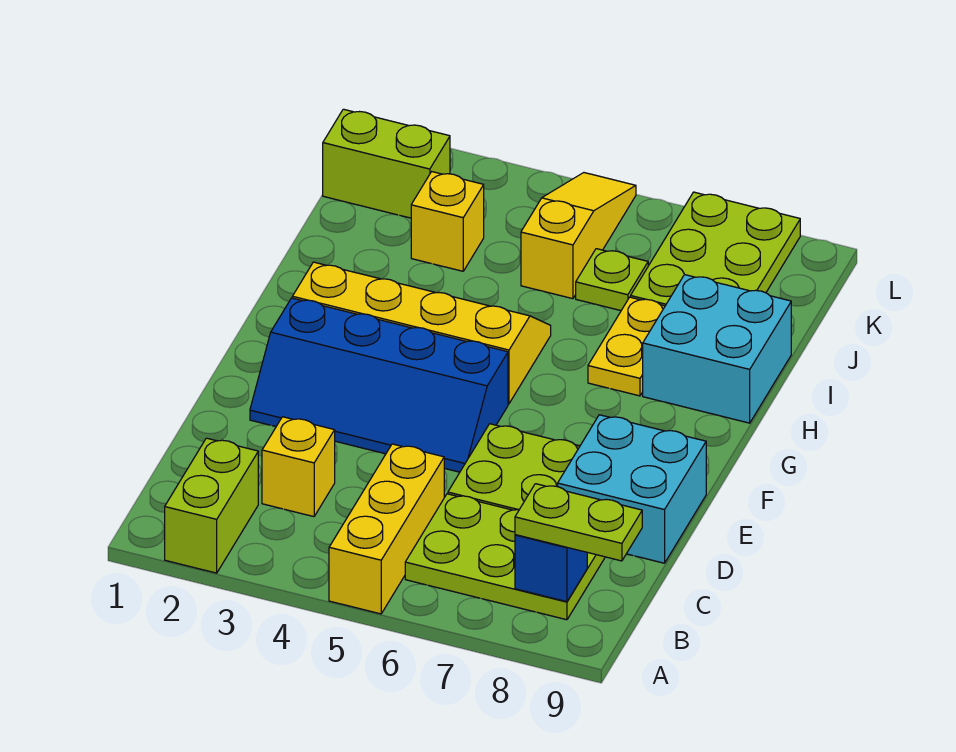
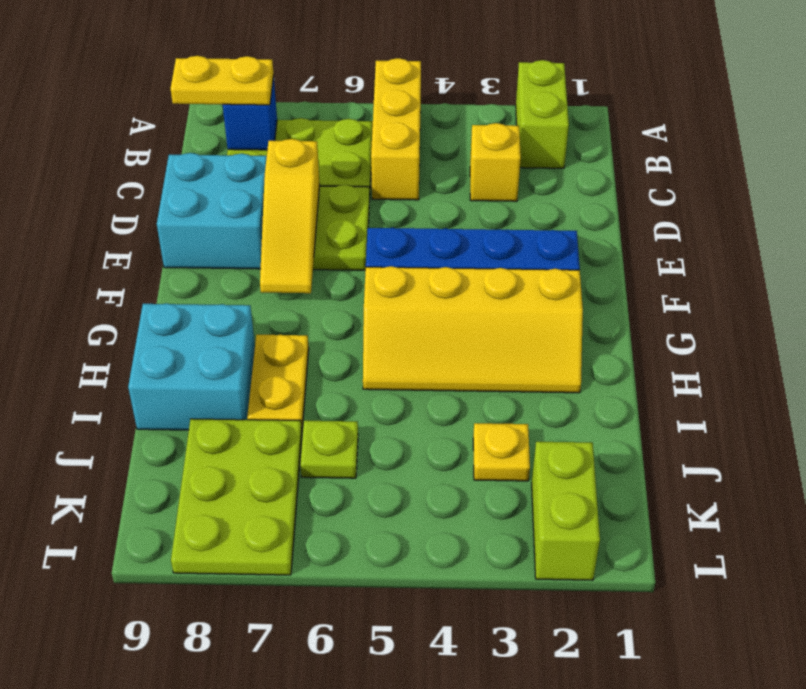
lime plate B8:B9 level 3 -> yellow plate B8:B9 level 3
yellow brick J3 level 1 -> yellow plate J3 level 1
yellow slope J5:L5 level 1 top J -> yellow slope D7:F7 level 2 top D
lime brick K1:K2 level 1 -> lime brick K2:L2 level 1

